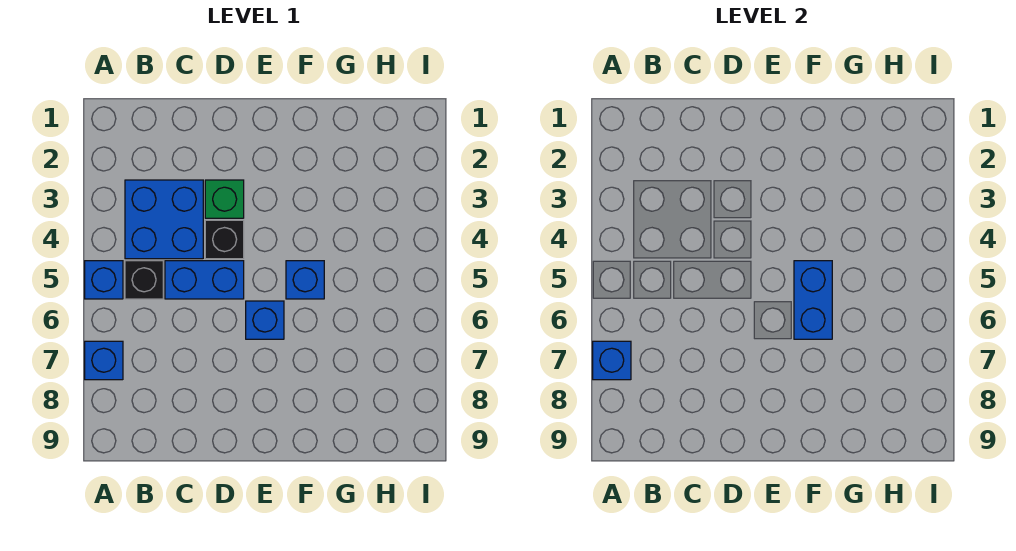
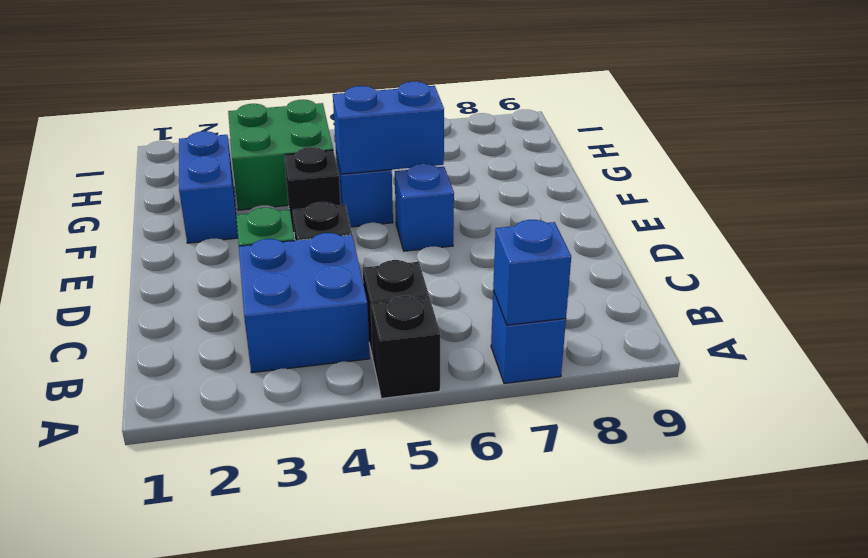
blue brick A5 level 1 -> black brick A5 level 1
blue brick C5:D5 level 1 -> blue brick F2:G2 level 1
none -> black brick F4 level 1
none -> green brick G3:H4 level 1

